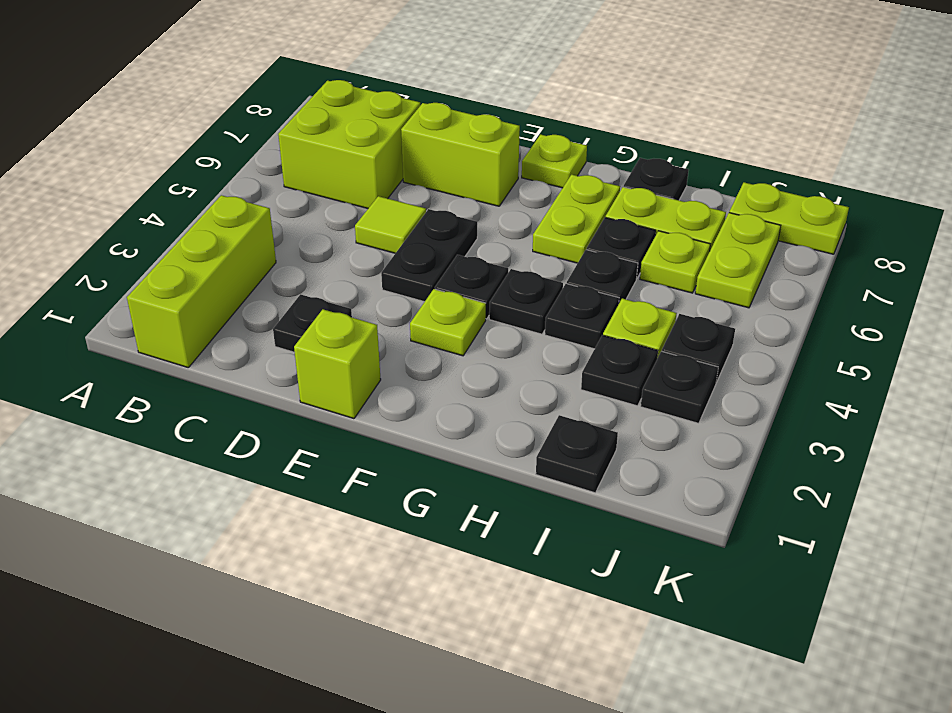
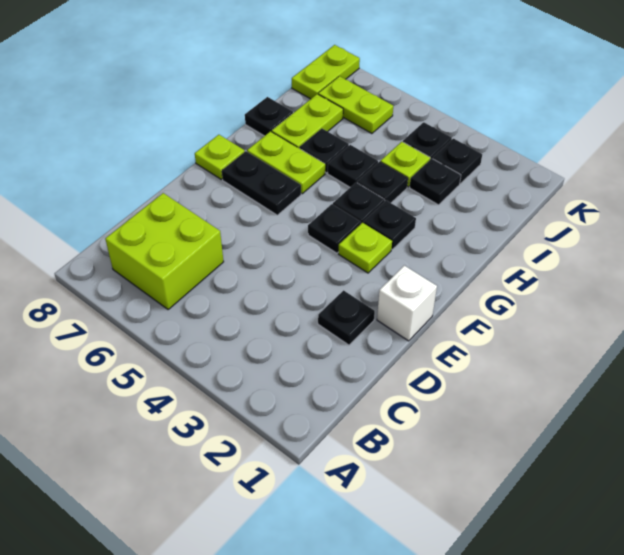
lime brick B1:B3 level 1 -> none
lime tile D5 level 1 -> none
lime brick D7:E7 level 1 -> none
lime brick E1 level 1 -> white brick E1 level 1
black plate E4:E5 level 1 -> black plate F6:F7 level 1
black plate I1 level 1 -> black plate G3 level 1
lime plate I6 level 1 -> none

